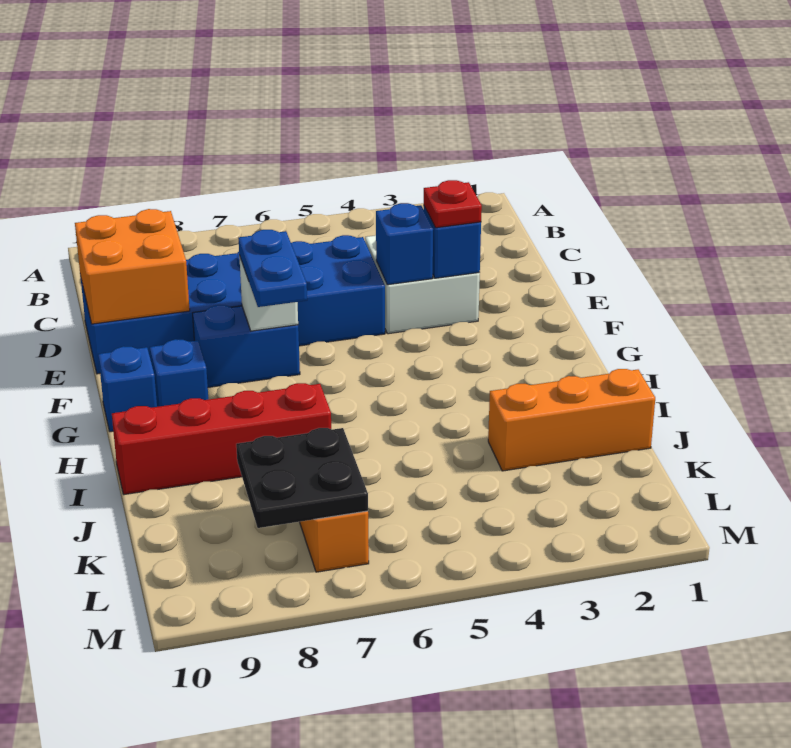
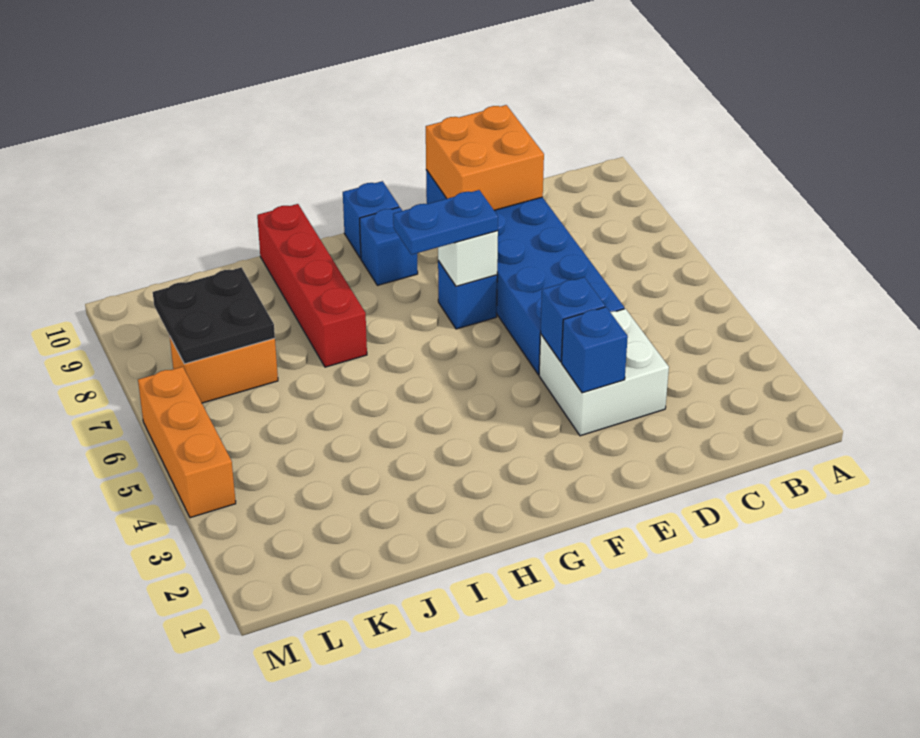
red plate E3 level 3 -> none
blue brick F7:F8 level 1 -> blue brick F7 level 1
orange brick J1:J3 level 1 -> orange brick M4:M6 level 1

